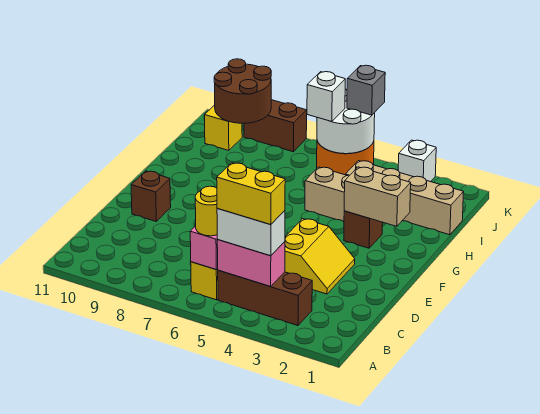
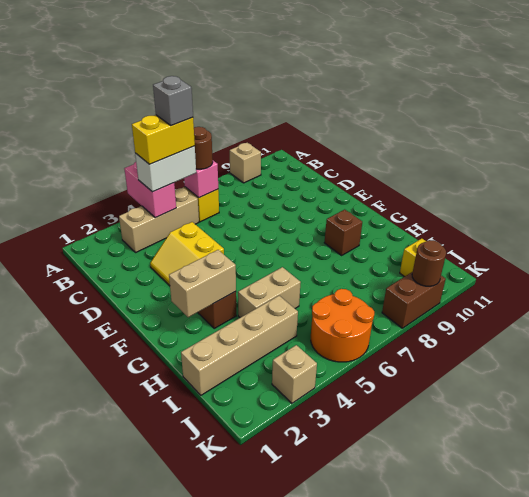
none -> tan brick A9 level 1
brown brick B3:B5 level 1 -> tan brick B3:B5 level 1
pink brick B4:B5 level 2 -> pink brick A4:B4 level 2
yellow round brick B6 level 3 -> brown round brick B6 level 3
brown brick E10 level 1 -> brown brick G9 level 1
white round brick J5:K6 level 2 -> none
white brick J6 level 3 -> none
brown round brick J9:K10 level 2 -> brown round brick K9 level 2
white brick K3 level 1 -> tan brick K3 level 1
grey brick K5 level 3 -> grey brick B5 level 5

